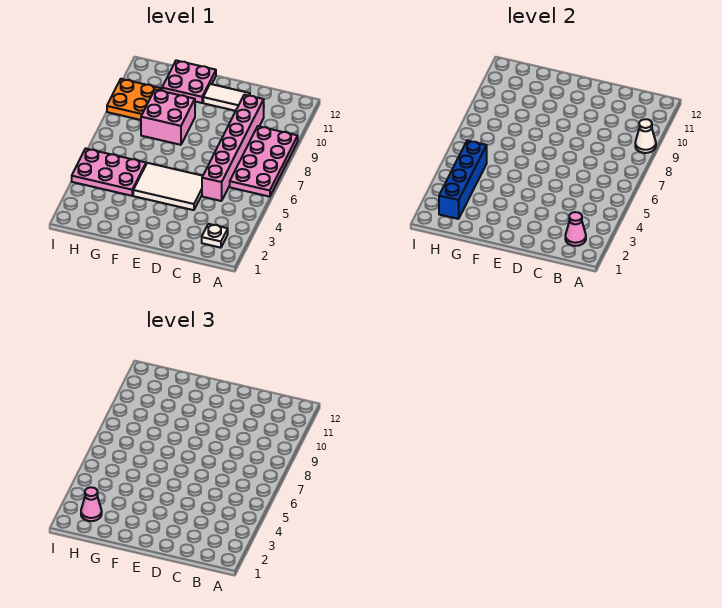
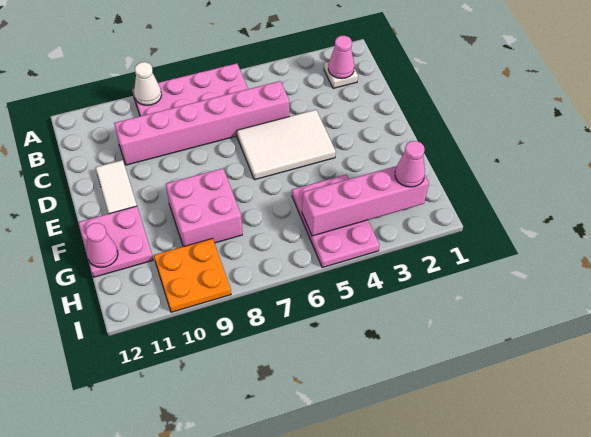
white tile D4:F5 level 1 -> white tile D4:E6 level 1
none -> pink cone G12 level 2
blue brick H2:H5 level 2 -> pink brick H2:H5 level 2

